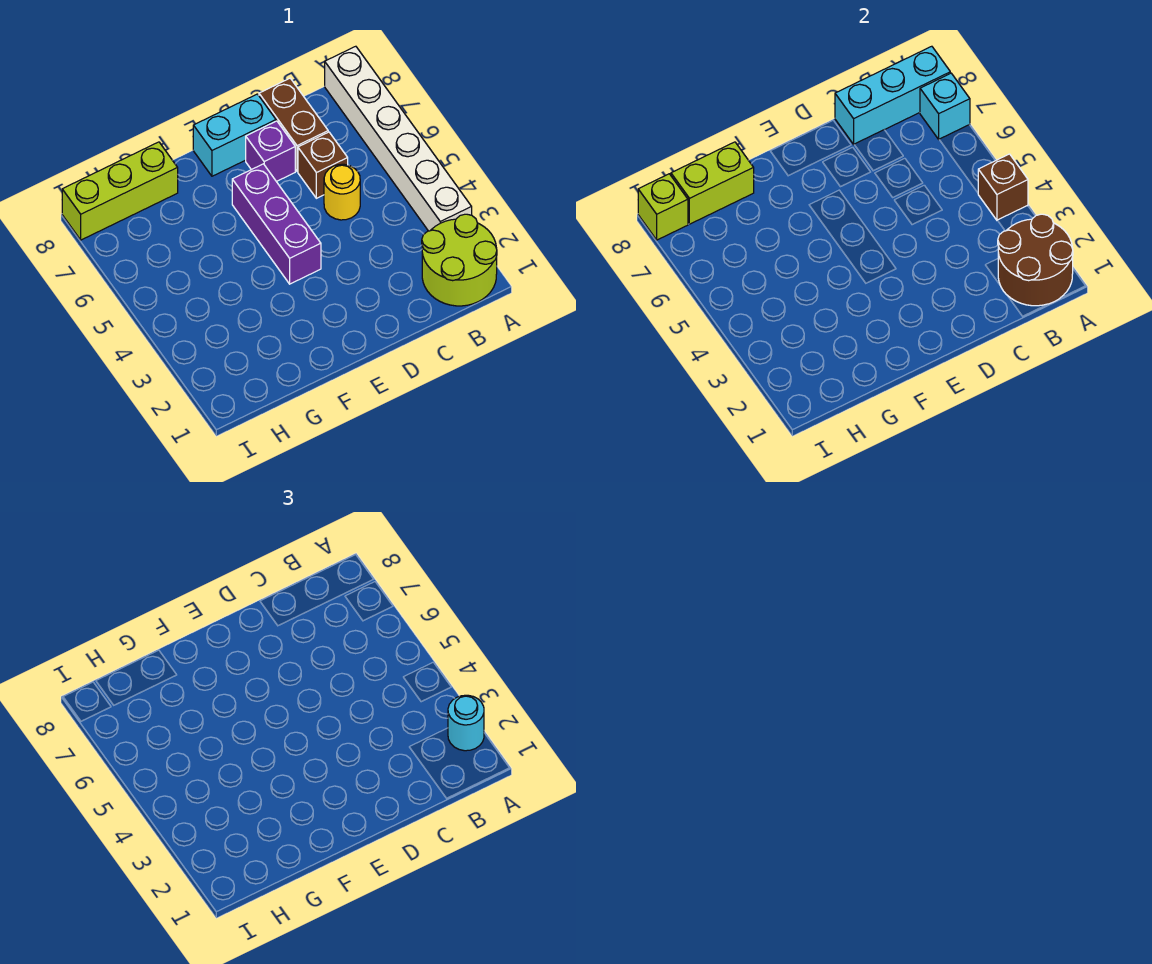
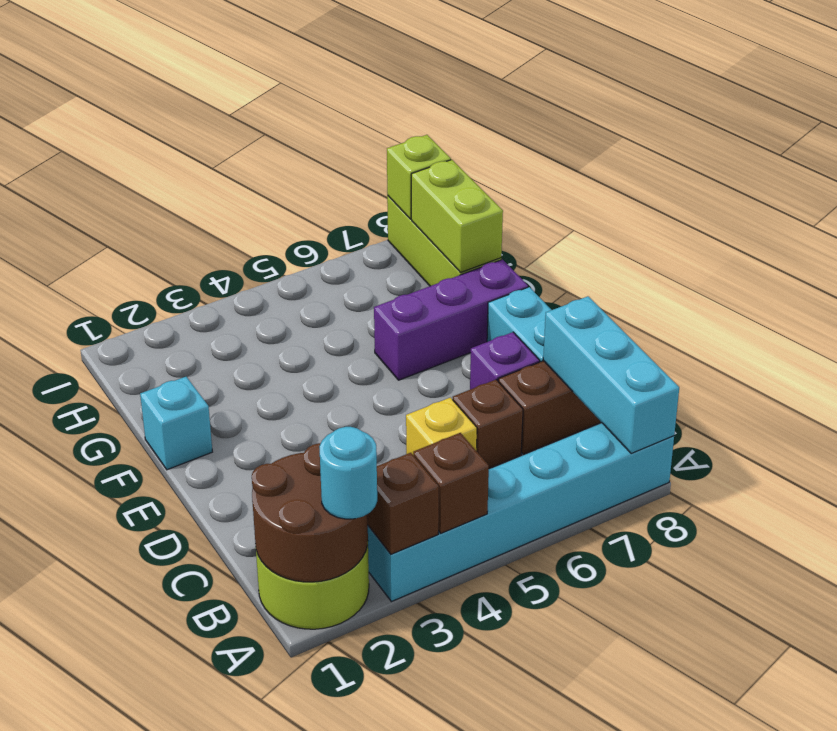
white brick A3:A8 level 1 -> cyan brick A3:A8 level 1
none -> brown brick A3 level 2
cyan brick A7 level 2 -> cyan brick F1 level 1
yellow round brick C5 level 1 -> yellow brick C5 level 1
purple brick E4:E6 level 1 -> purple brick F6:F8 level 1

